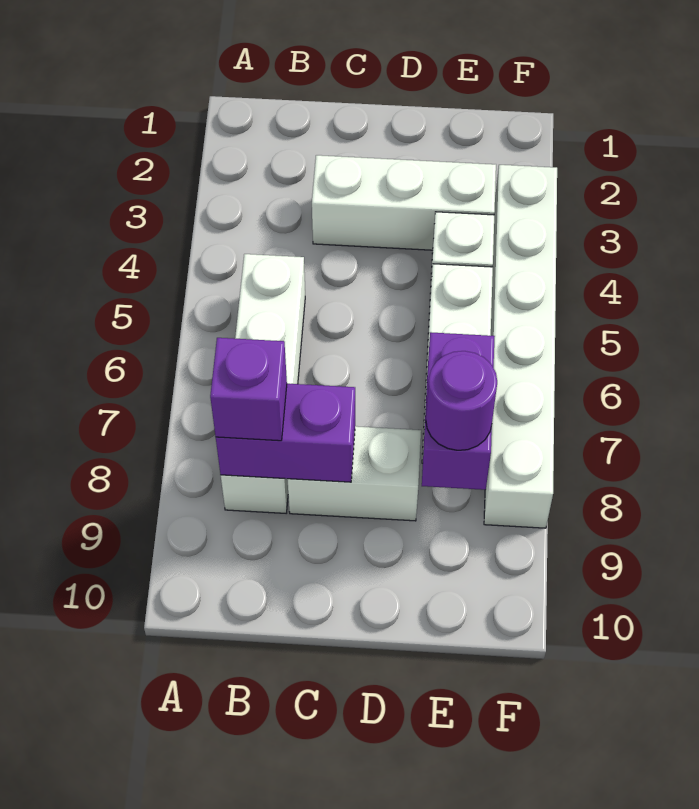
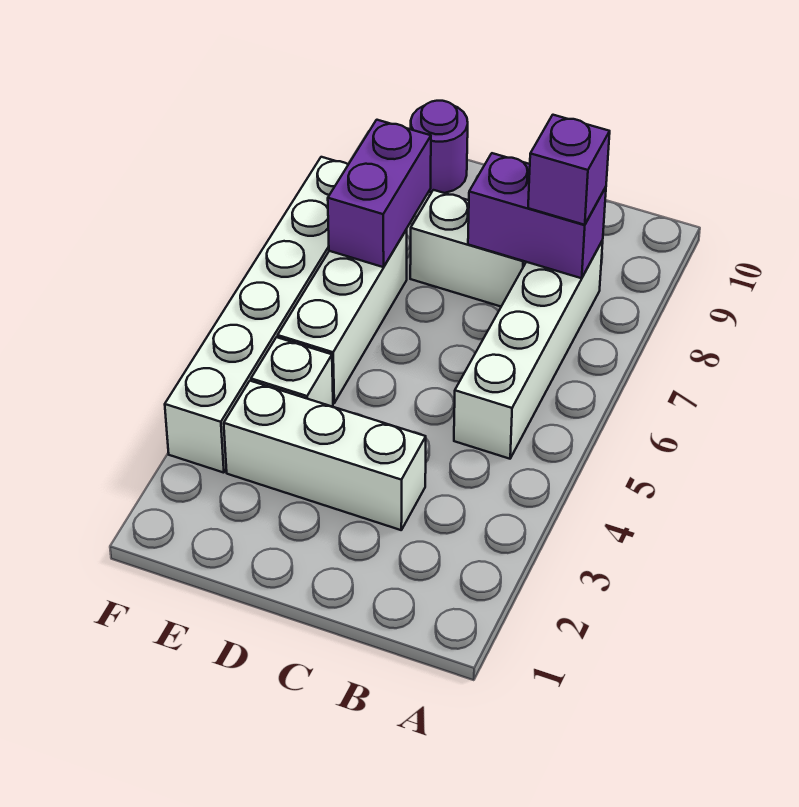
purple round brick E8 level 3 -> purple round brick E10 level 1

